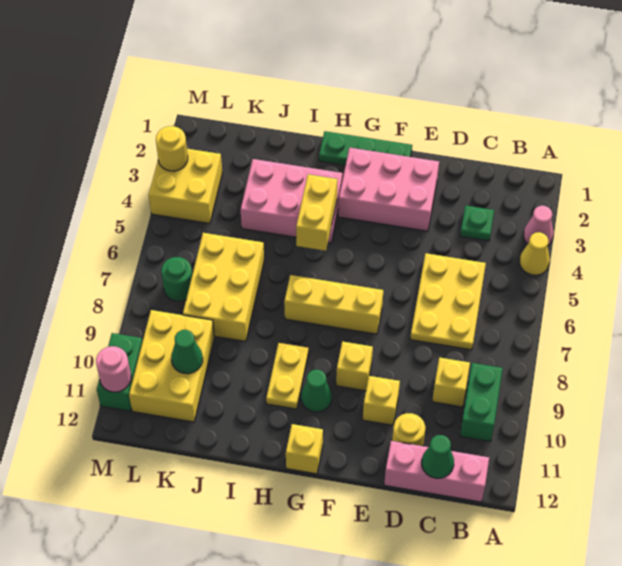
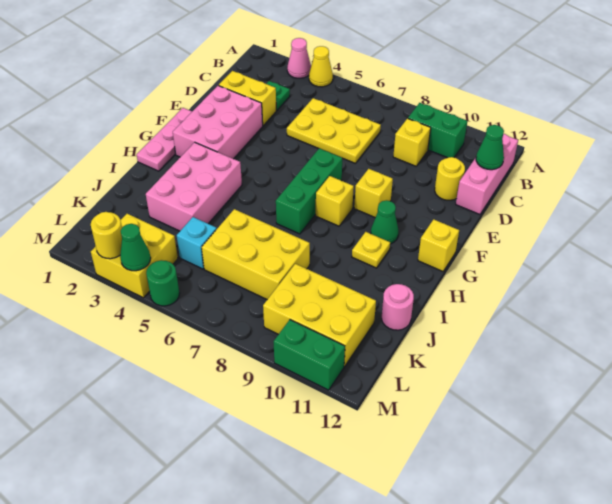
yellow brick E10 level 1 -> yellow brick G8 level 1
green plate F1:H1 level 1 -> pink plate F1:H1 level 1
yellow brick F7:H7 level 1 -> green brick F7:H7 level 1
yellow brick H4:H5 level 2 -> yellow brick D2:D3 level 1
yellow plate H9:H10 level 1 -> yellow plate H10 level 1
none -> cyan brick K5 level 1
green cone K10 level 2 -> green cone M4 level 2
green round brick L7 level 1 -> green round brick M5 level 1
pink round brick M11 level 2 -> pink round brick J12 level 1

